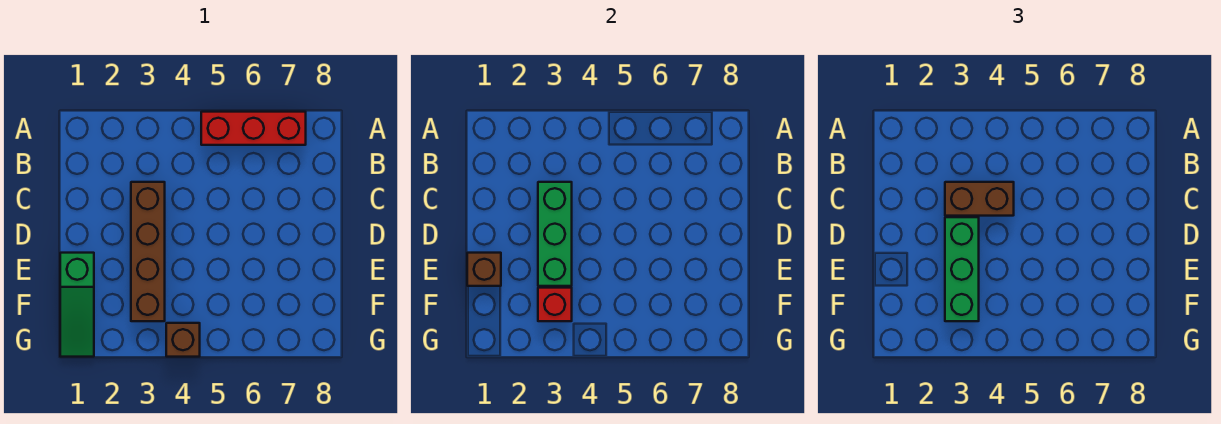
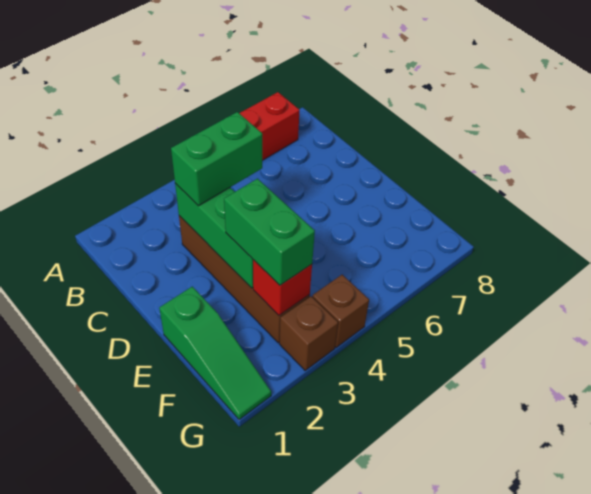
brown brick C3:C4 level 3 -> green brick C3:C4 level 3
green brick D3:F3 level 3 -> green brick E3:F3 level 3
brown brick E1 level 2 -> brown brick G3 level 1

